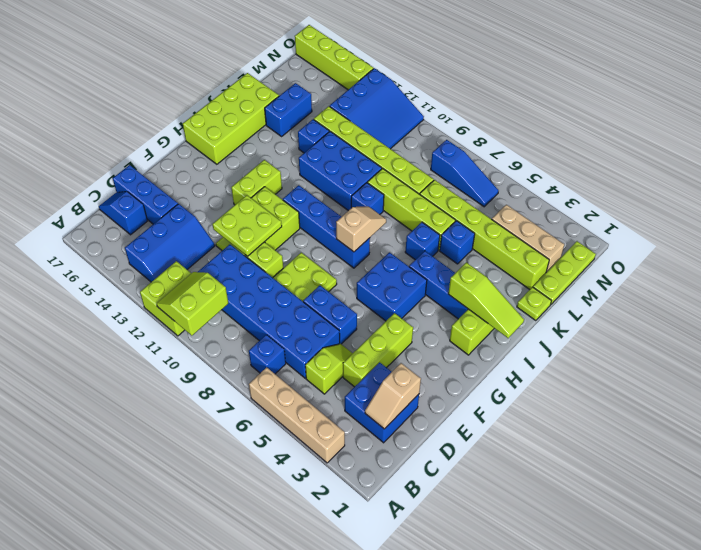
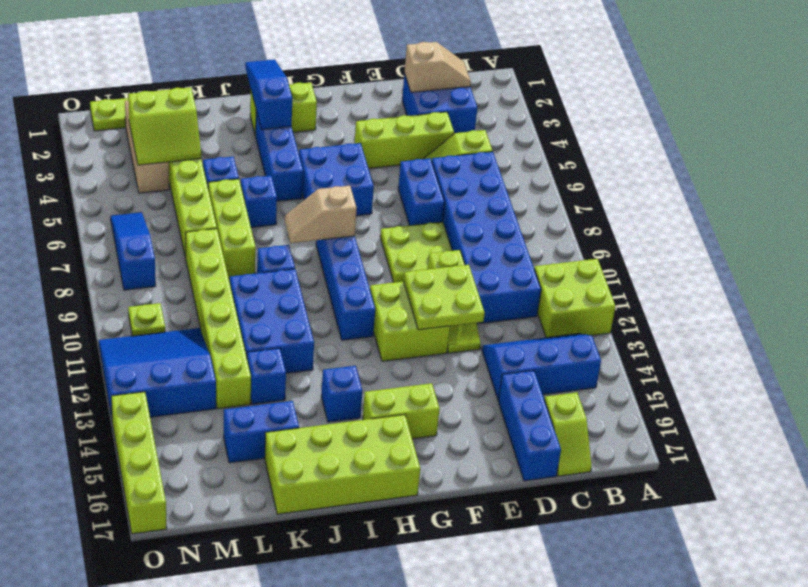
tan brick A3:A6 level 1 -> none
lime slope A10:B11 level 2 top 10 -> lime slope L3:M4 level 2 top 3
blue brick B7 level 1 -> blue brick I14 level 1
blue slope C16:C17 level 1 top 16 -> lime slope C16:C17 level 1 top 16
lime brick G13:H13 level 1 -> lime brick G15:H15 level 1
lime slope I1:I3 level 2 top 3 -> blue slope I1:I3 level 2 top 3
lime plate K1 level 1 -> lime plate N10 level 1
lime brick K6:K9 level 1 -> lime brick K6:K8 level 1

